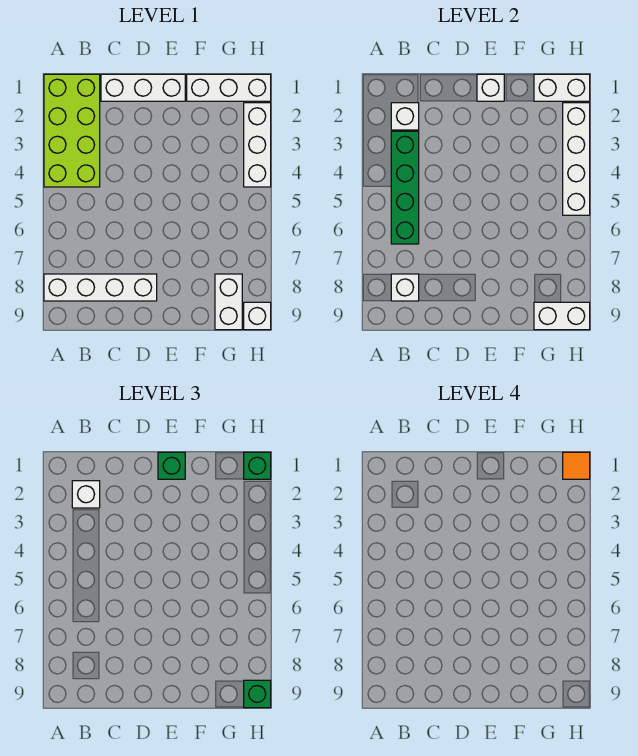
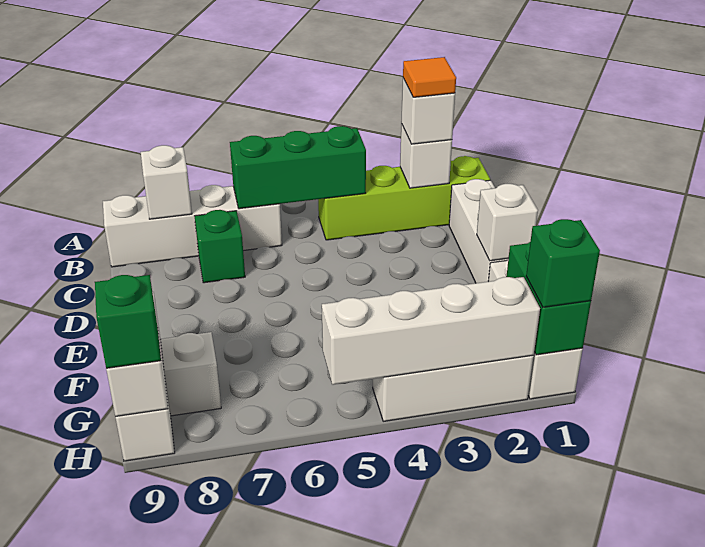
lime brick A1:B4 level 1 -> lime brick B1:B4 level 1
white brick A8:D8 level 1 -> white brick B6:B9 level 1
green brick B3:B6 level 2 -> green brick B4:B6 level 2
green brick E1 level 3 -> green brick C7 level 1
white brick G1:H1 level 2 -> green brick G1:H1 level 2
orange tile H1 level 4 -> orange tile B2 level 4

